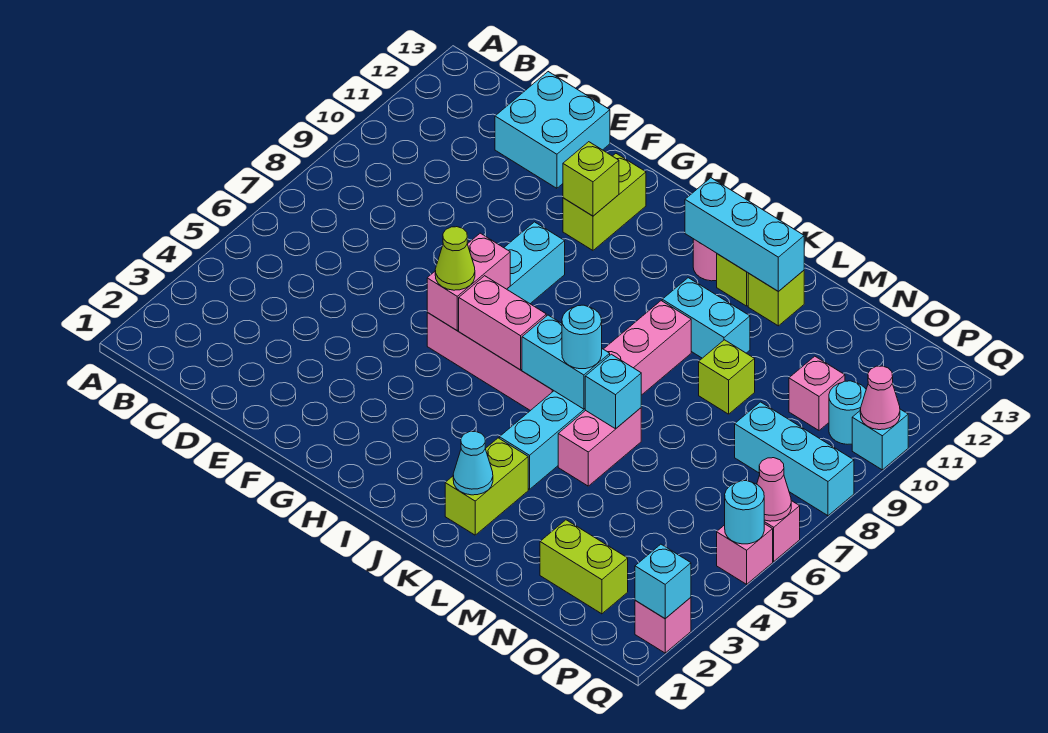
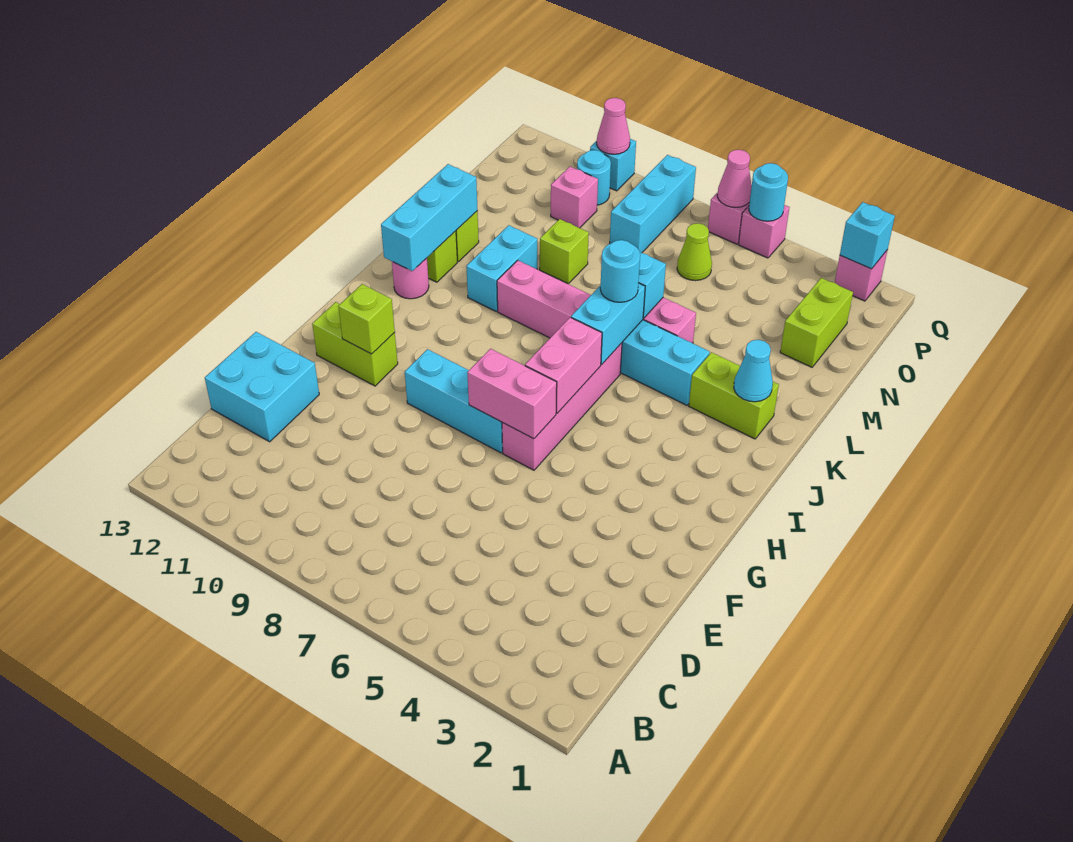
lime cone G6 level 3 -> lime cone O6 level 1

